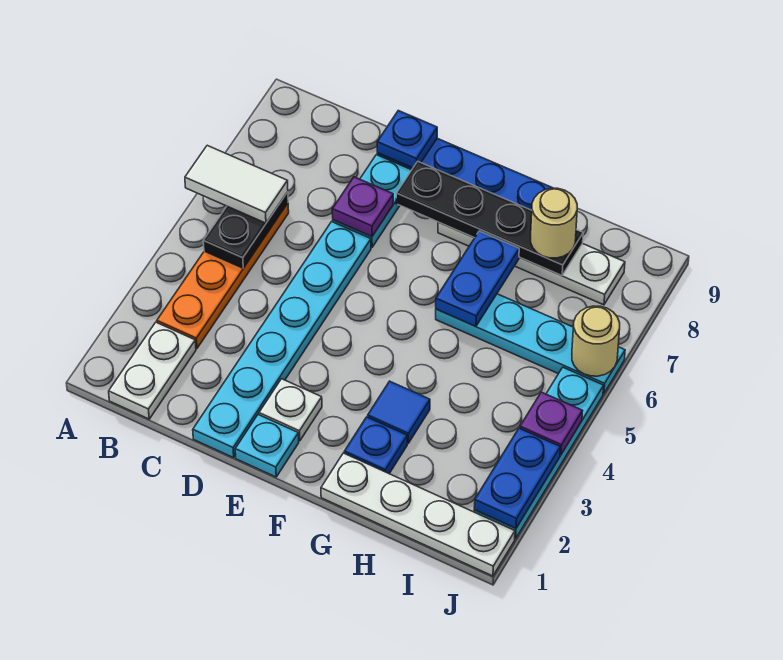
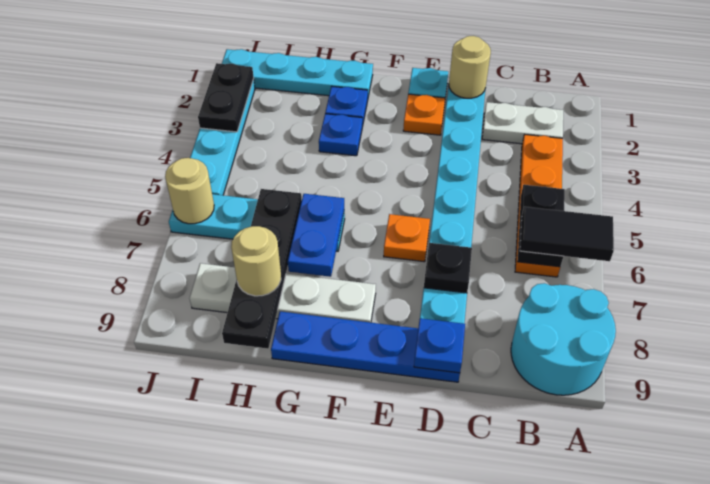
white tile A6:B6 level 3 -> black tile A6:B6 level 3
none -> cyan round brick A8:B9 level 1
white plate B1:B2 level 1 -> white plate B2:C2 level 1
none -> tan round brick D1 level 2
purple plate D7 level 2 -> black plate D7 level 2
white plate E2 level 1 -> orange plate E2 level 1
none -> orange plate E6 level 1
black plate E8:H8 level 2 -> black plate H6:H9 level 2
white plate G1:J1 level 1 -> cyan plate G1:J1 level 1
blue tile G3 level 1 -> blue plate G3 level 1
blue plate J2:J3 level 2 -> black plate J2:J3 level 2
purple plate J4 level 2 -> none

